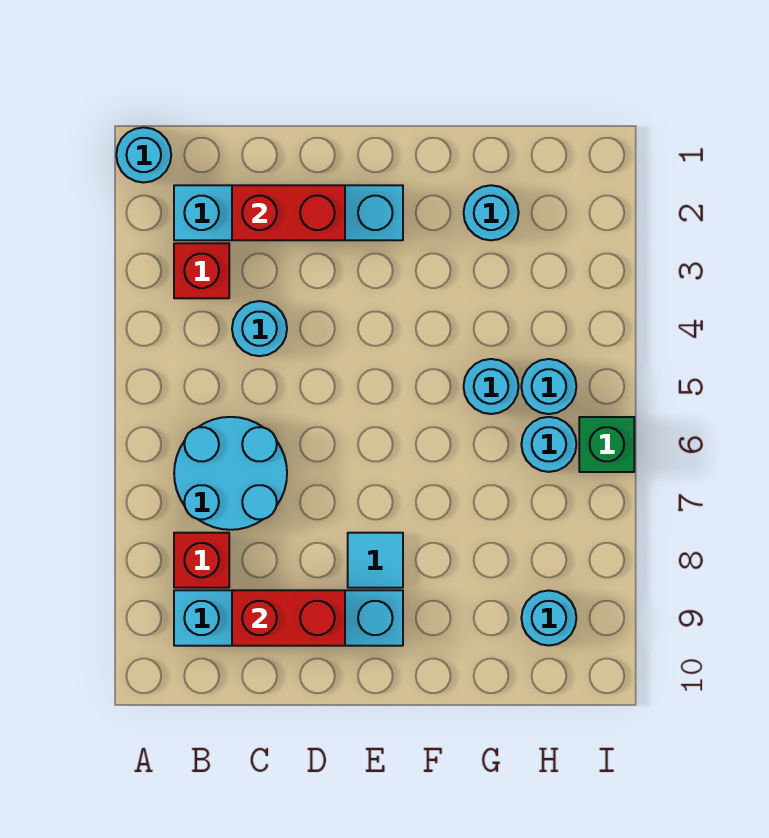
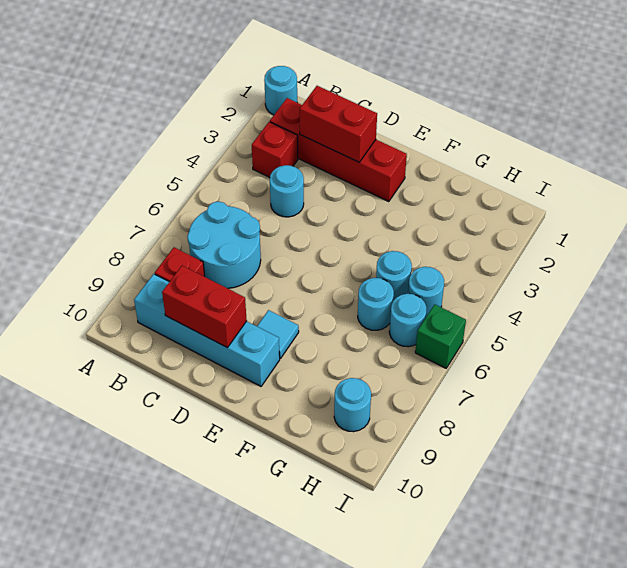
cyan brick B2:E2 level 1 -> red brick B2:E2 level 1
cyan round brick G2 level 1 -> cyan round brick G6 level 1

